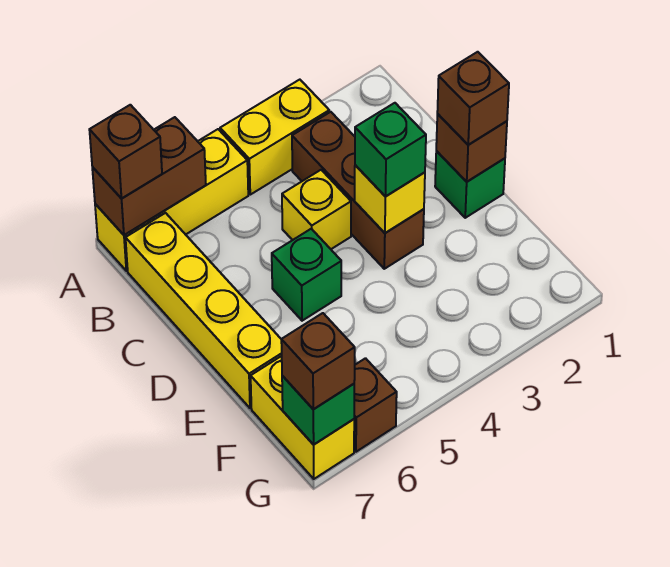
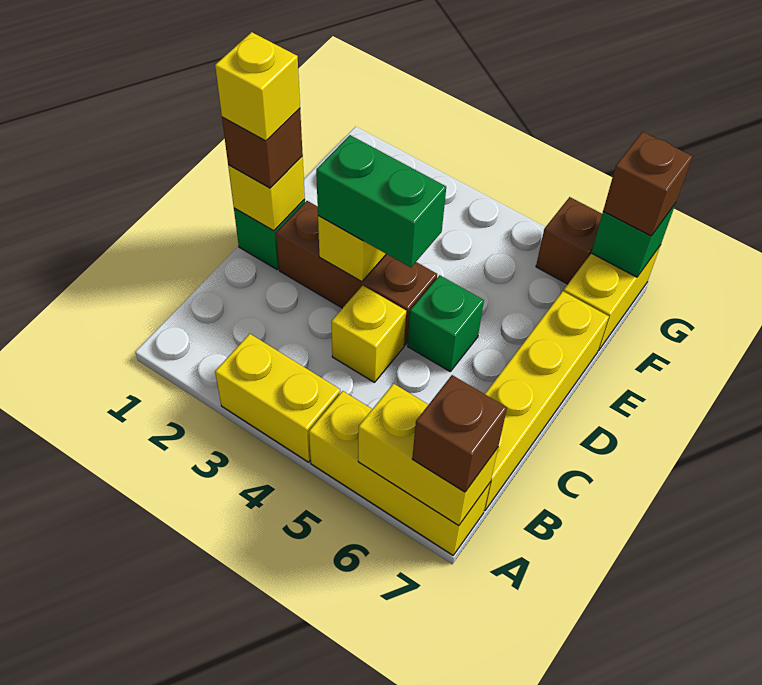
brown brick A6:A7 level 2 -> yellow brick A6:A7 level 2
brown brick B3:D3 level 1 -> brown brick D2:D4 level 1
brown brick D1 level 2 -> yellow brick D1 level 2
none -> yellow brick D1 level 4
green brick D3 level 3 -> green brick D3:D4 level 3

